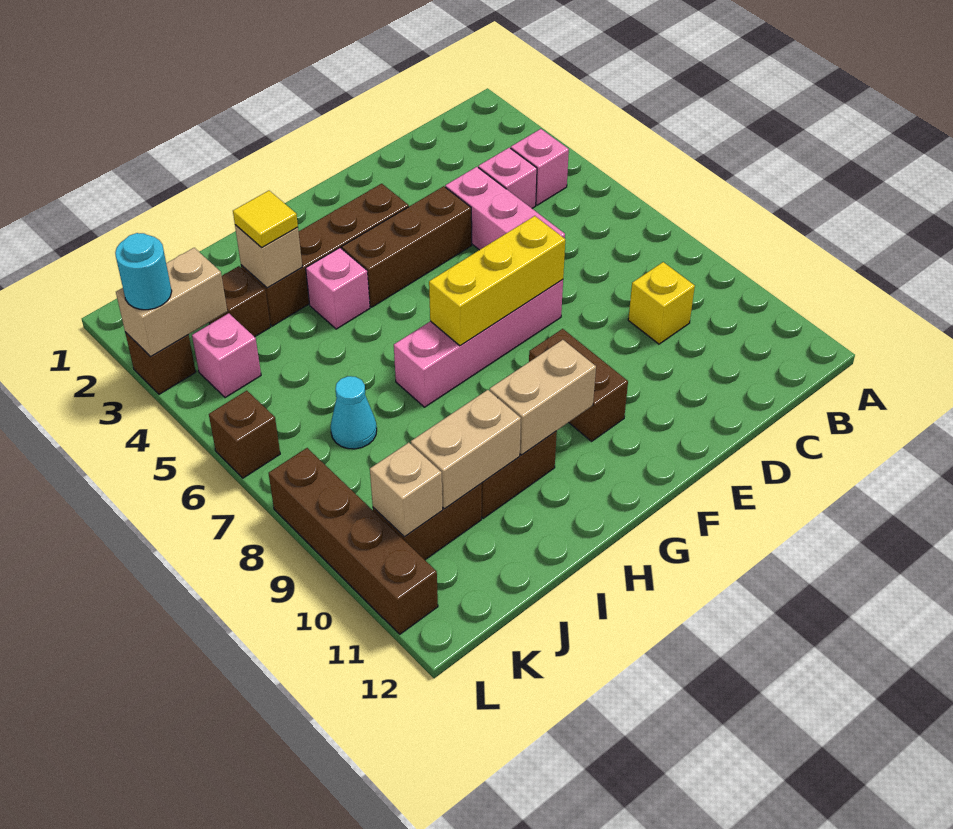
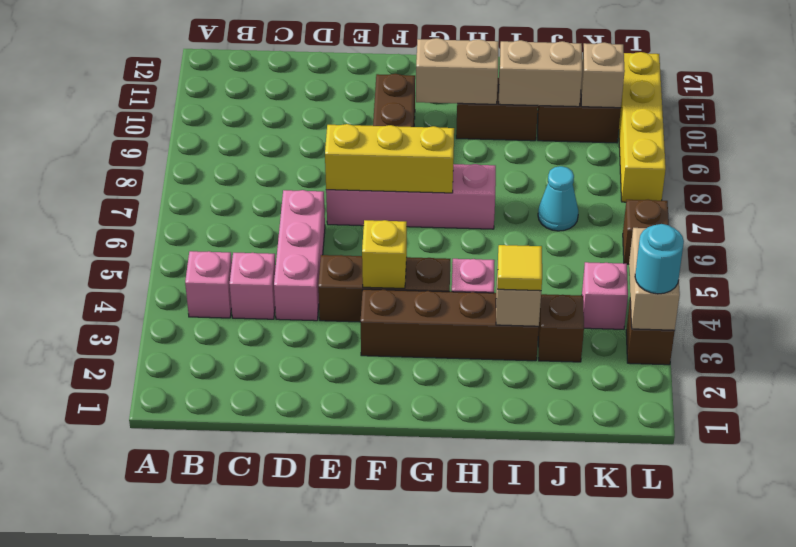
yellow brick C9 level 1 -> yellow brick F4 level 2
tan brick K3:L3 level 2 -> tan brick L3:L4 level 2
brown brick L8:L11 level 1 -> yellow brick L8:L11 level 1

